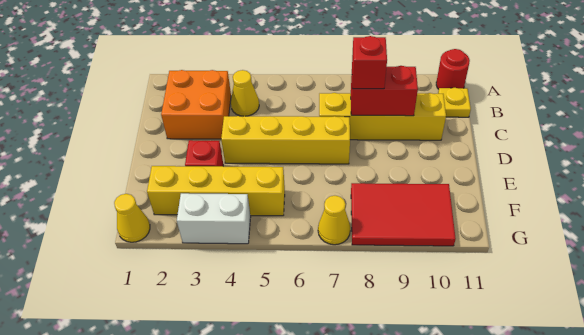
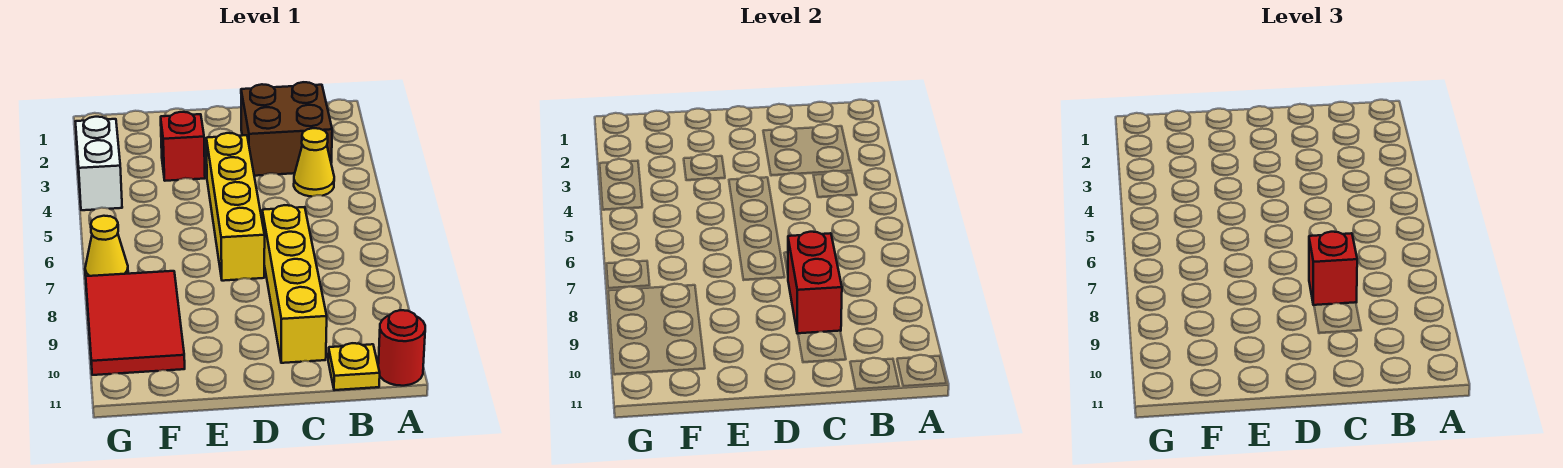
orange brick B2:C3 level 1 -> brown brick B2:C3 level 1
yellow brick F2:F5 level 1 -> none
yellow cone G1 level 1 -> none

